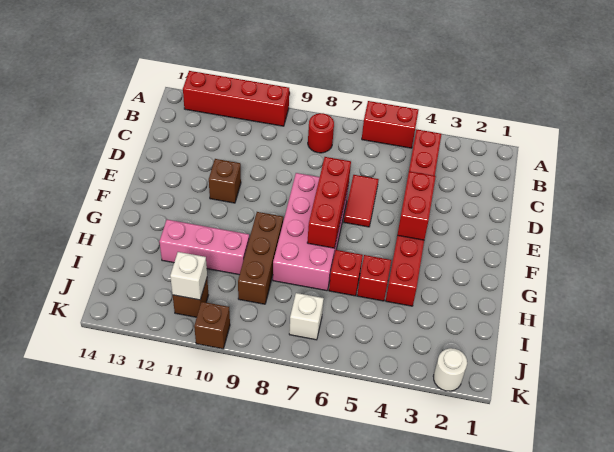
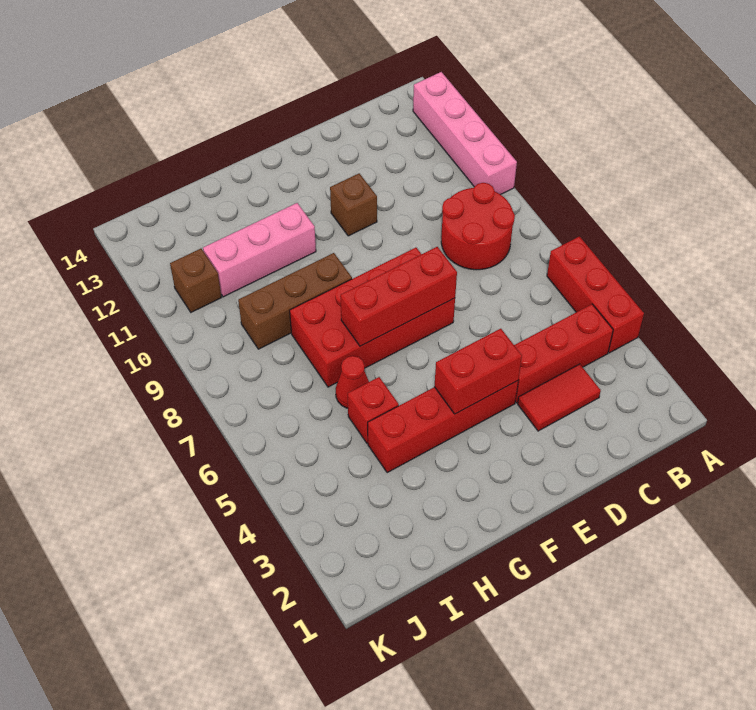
red brick A5:A6 level 1 -> red brick A4:A6 level 1
red brick A10:A13 level 1 -> pink brick A10:A13 level 1
red round brick B8 level 1 -> red round brick B8:C9 level 1
red tile D6:E6 level 1 -> red tile C3:D3 level 1
pink brick E7:H8 level 1 -> red brick E7:H8 level 1
red brick H6 level 1 -> red cone H6 level 1
pink brick H10:H12 level 1 -> pink brick G11:I11 level 1
white brick J7 level 1 -> none
white brick J11 level 2 -> none
white round brick K2 level 1 -> none
brown brick K10 level 1 -> none

